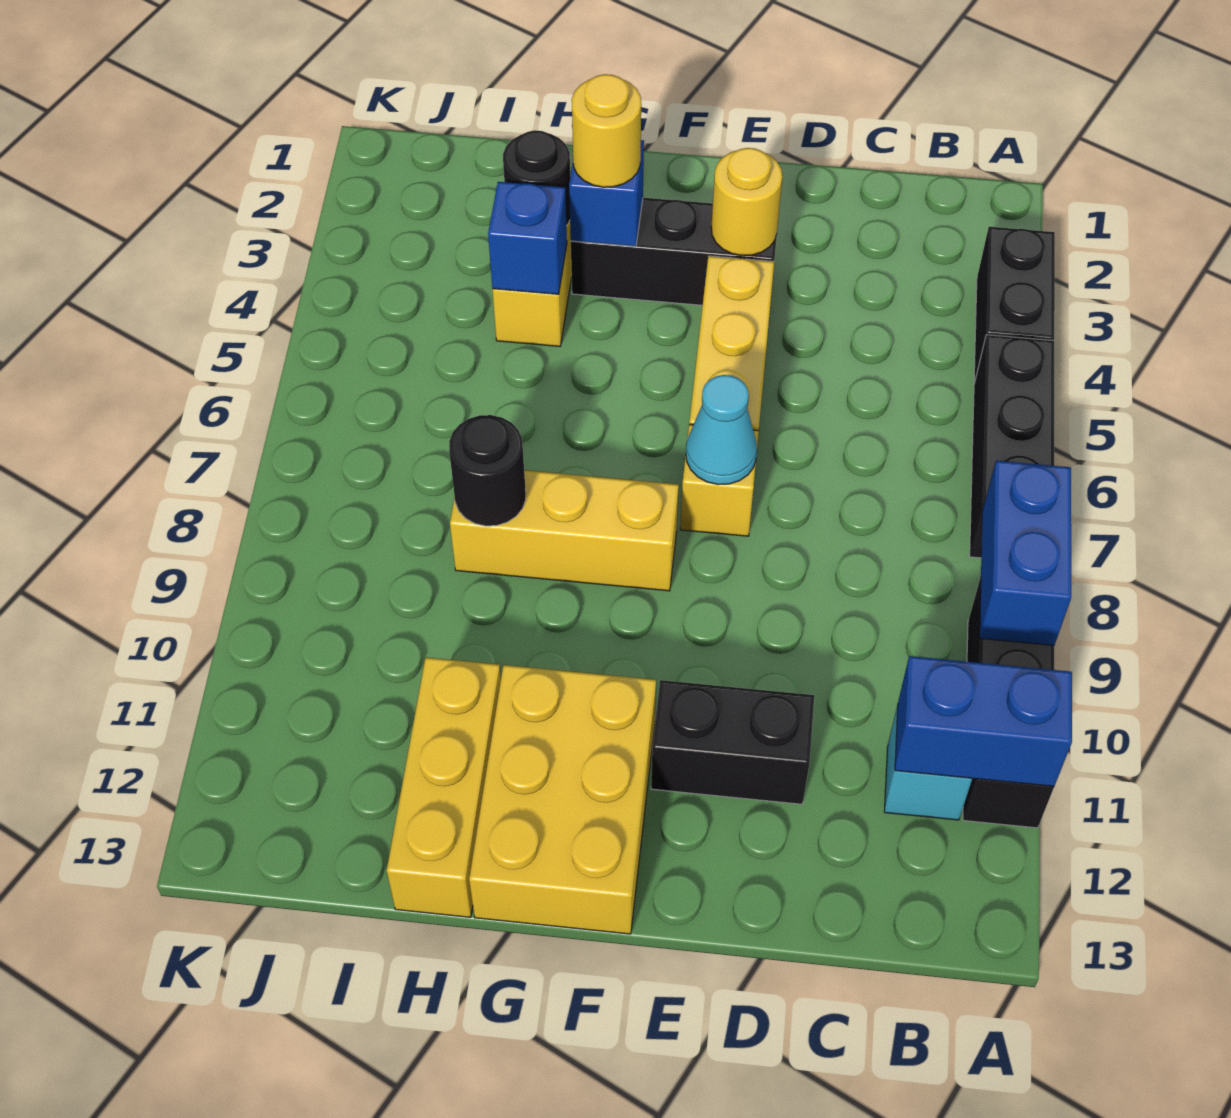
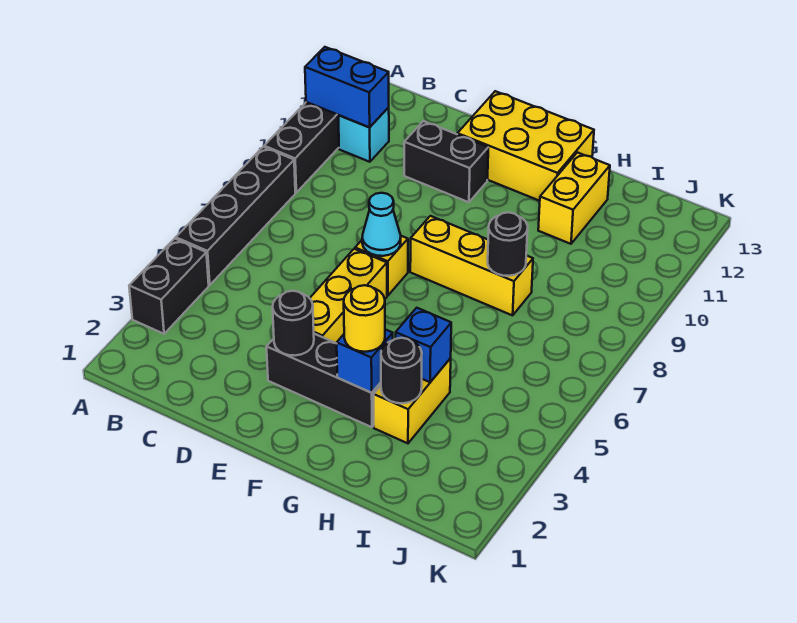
black brick A5:A7 level 1 -> black brick A5:A8 level 1
blue brick A8:A9 level 2 -> none
yellow round brick E3 level 2 -> black round brick E3 level 2
yellow brick F11:G13 level 1 -> yellow brick E12:G13 level 1
yellow brick H11:H13 level 1 -> yellow brick H11:H12 level 1

